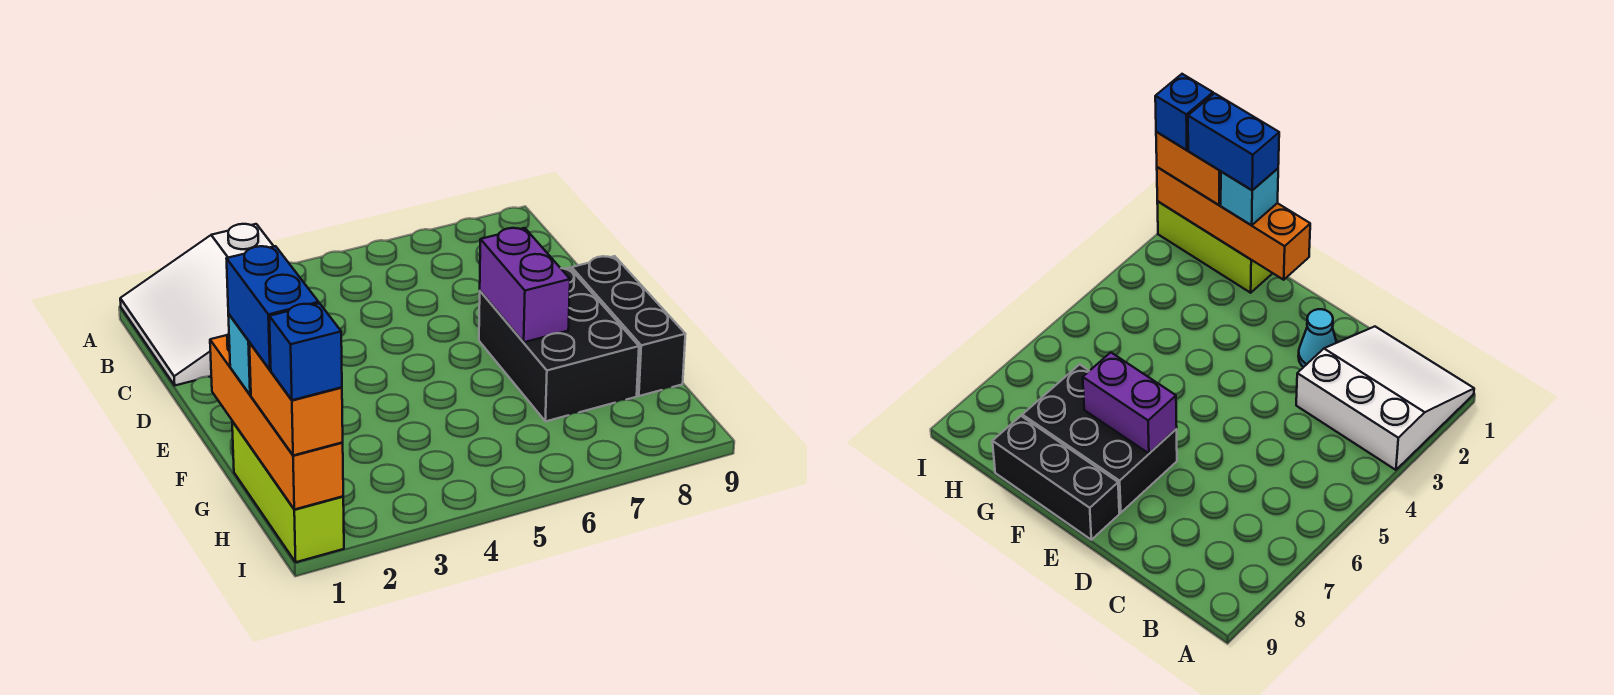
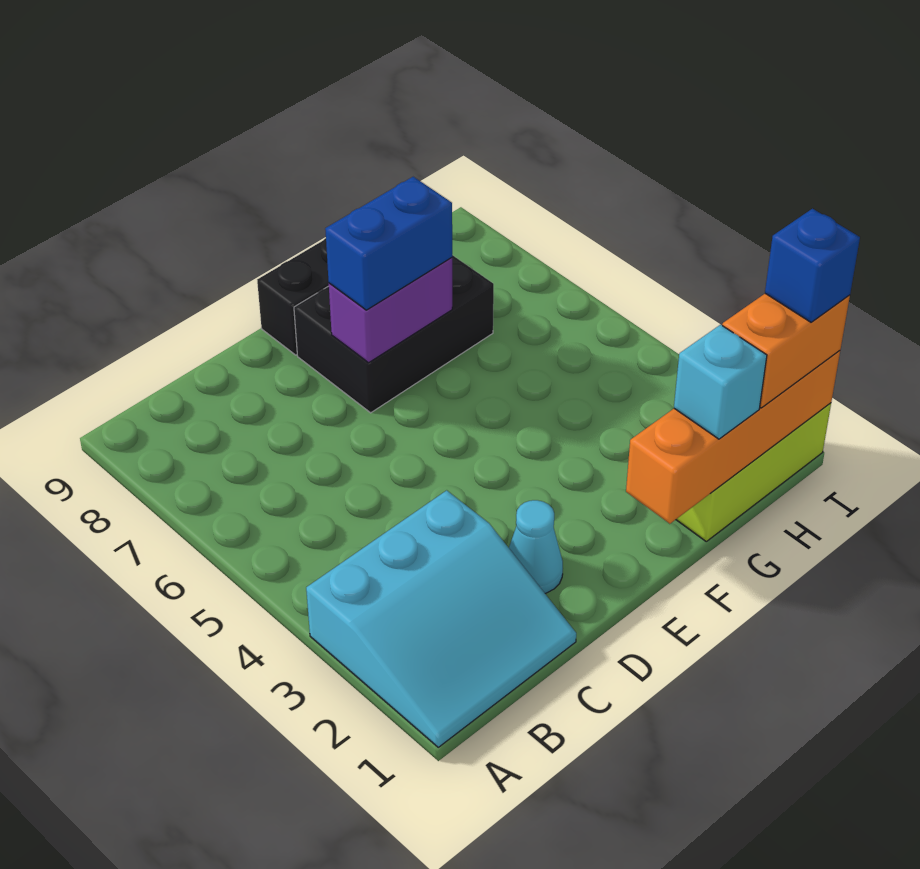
white slope A1:C3 level 1 top 3 -> cyan slope A1:C3 level 1 top 3
blue brick G1:H1 level 4 -> blue brick E7:F7 level 3

